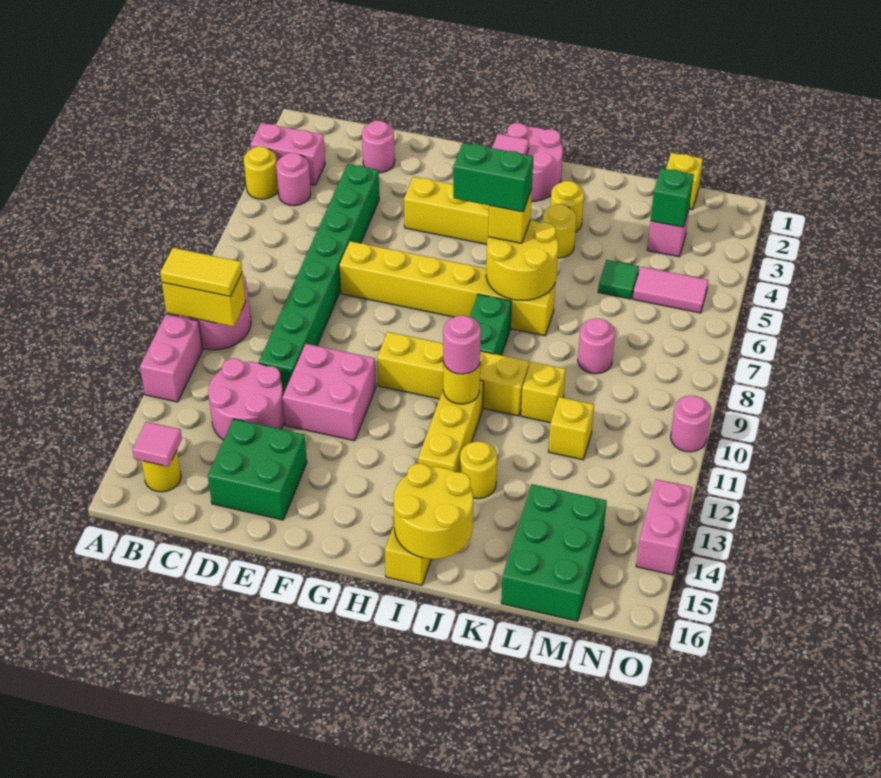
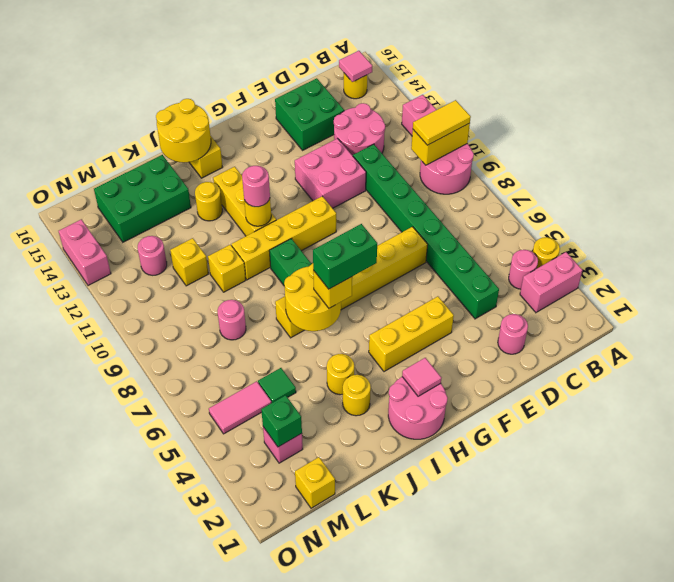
green brick L14:M16 level 1 -> green brick K14:M15 level 1
pink round brick O10 level 1 -> pink round brick M12 level 1

